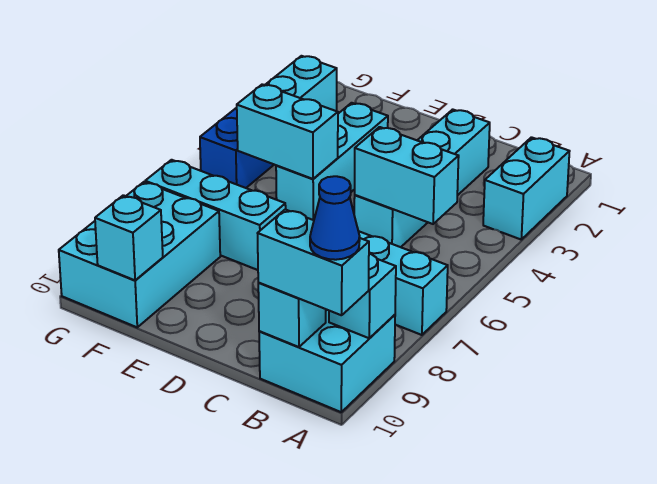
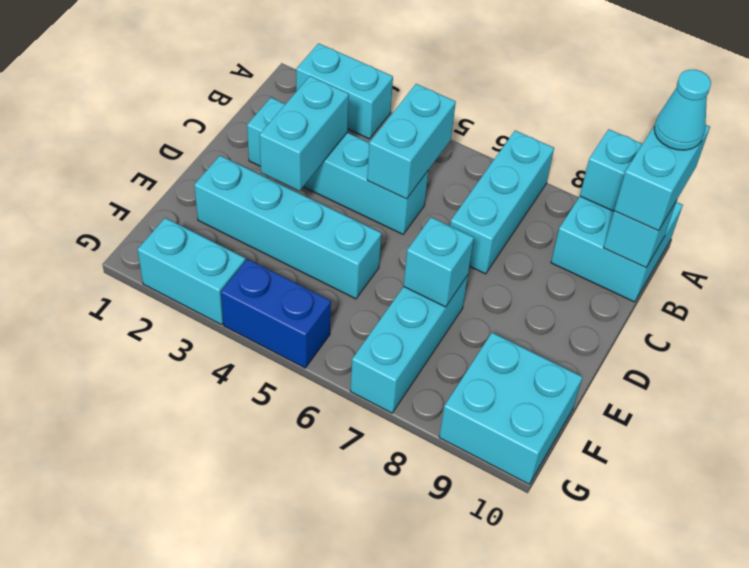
blue cone A10 level 4 -> cyan cone A10 level 4
cyan brick E3:E5 level 1 -> cyan brick E2:E5 level 1
cyan brick E5:F5 level 2 -> cyan brick C3:D3 level 2
cyan brick F8:G10 level 1 -> cyan brick F9:G10 level 1
cyan brick F10 level 2 -> cyan brick E7 level 2

